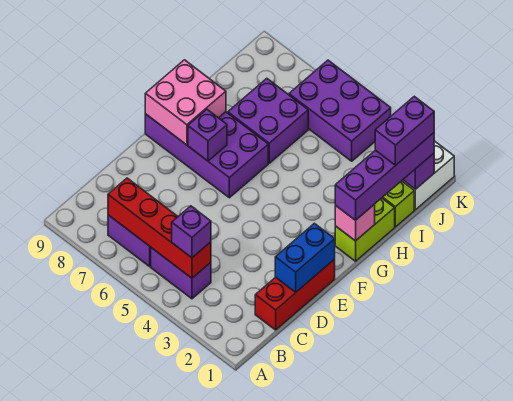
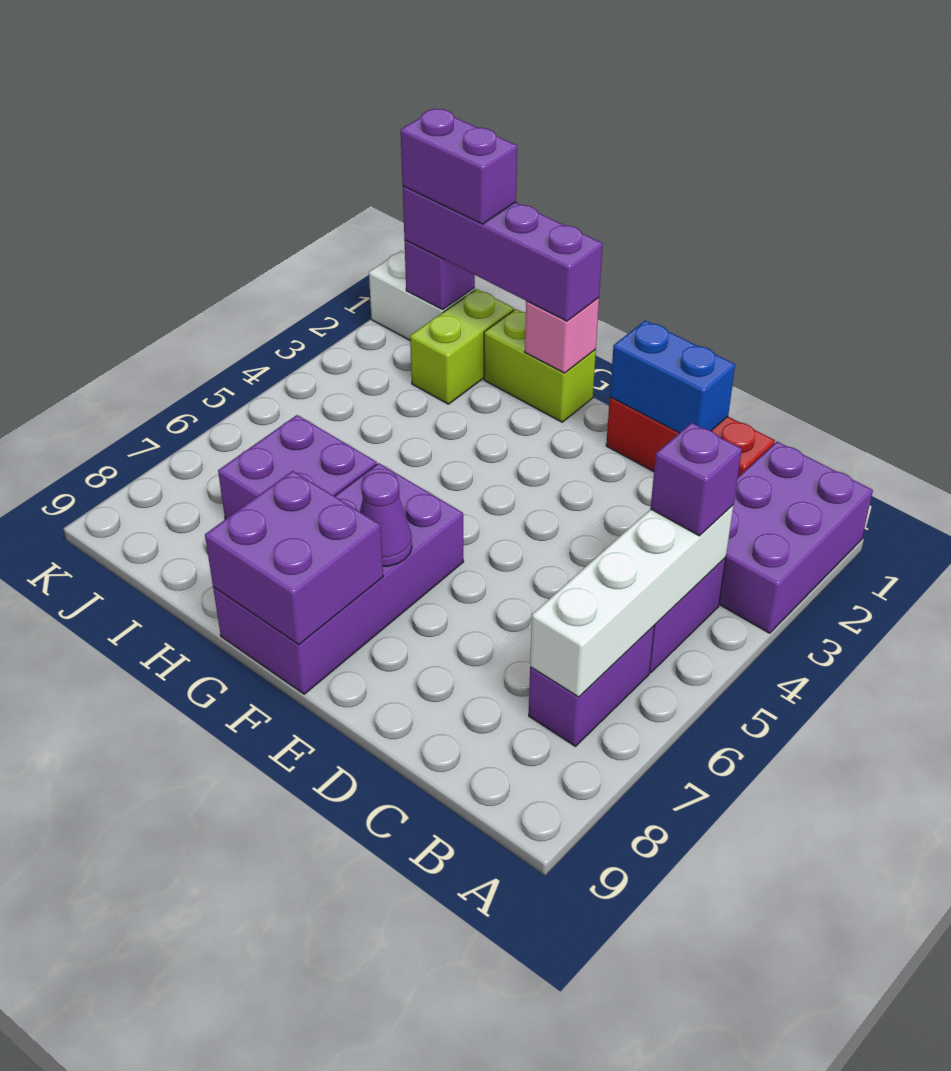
red brick B4:B7 level 2 -> white brick B4:B7 level 2
purple brick F7 level 2 -> purple cone F7 level 2
pink brick F8:G9 level 2 -> purple brick F8:G9 level 2
purple brick J4:K6 level 1 -> purple brick A1:B3 level 1

